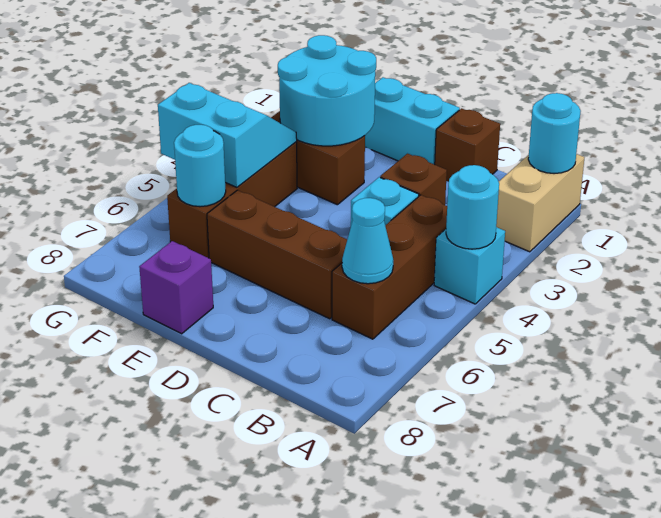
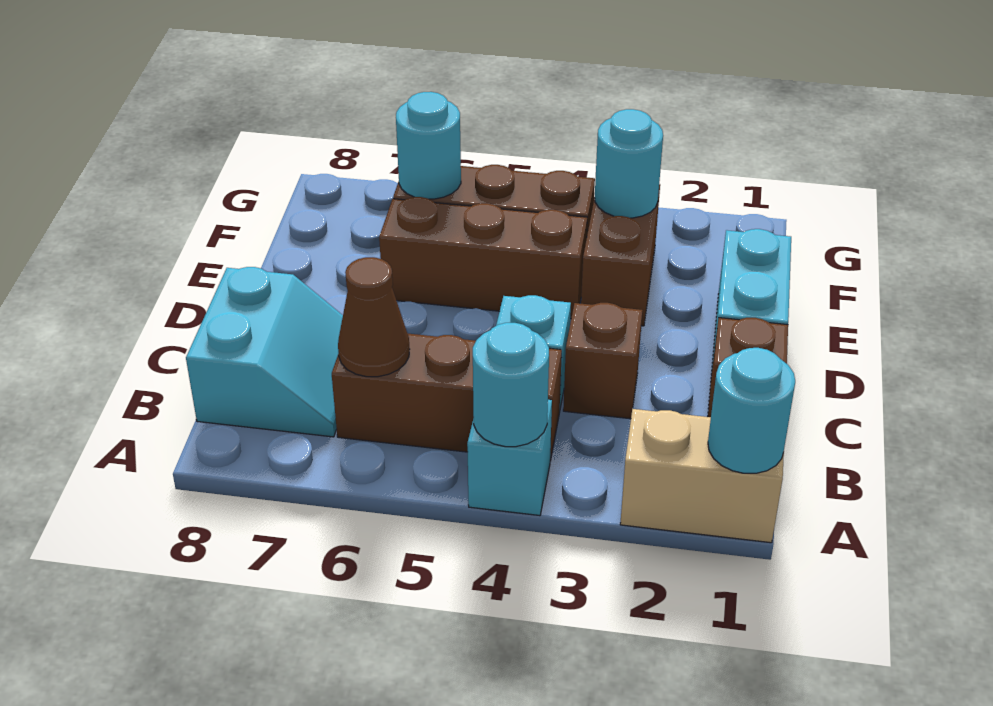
cyan cone B6 level 2 -> brown cone B6 level 2
brown brick C6:E6 level 1 -> brown brick E4:E6 level 1
cyan round brick E2:F3 level 2 -> cyan round brick F3 level 2
purple brick E8 level 1 -> none
cyan slope F4:G5 level 2 top 5 -> cyan slope B7:C8 level 1 top 8

